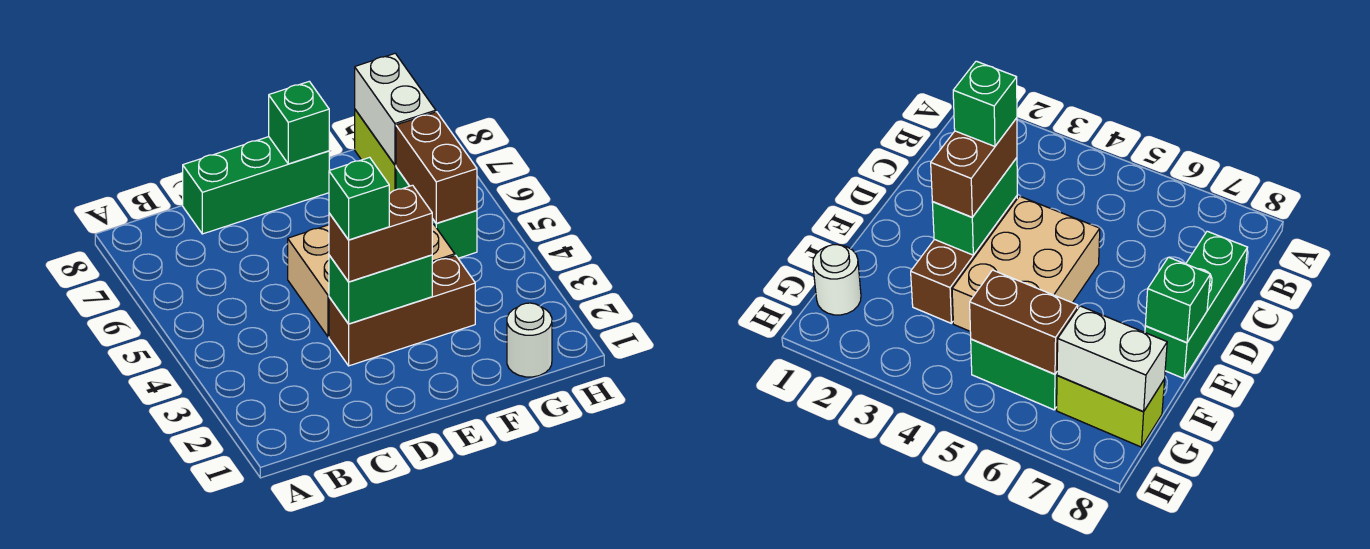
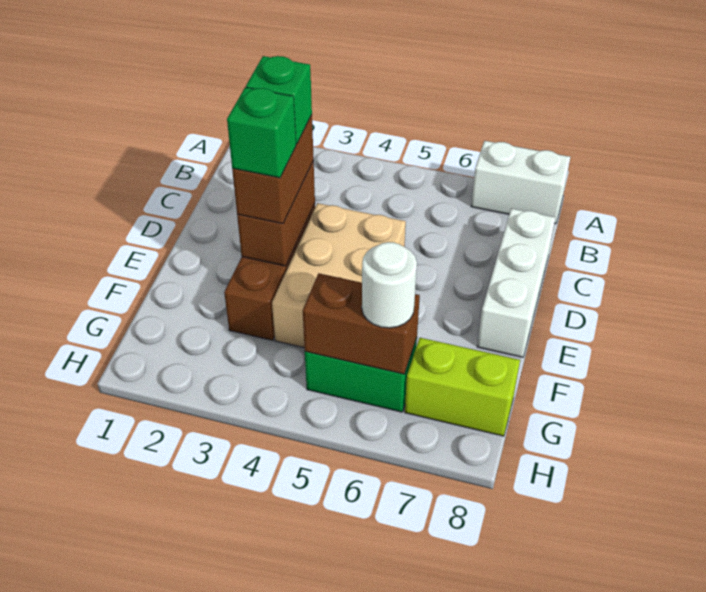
green brick C8:E8 level 1 -> white brick C8:E8 level 1
green brick D3:E3 level 2 -> brown brick D3:E3 level 2
green brick E8 level 2 -> green brick E3 level 4
white round brick G1 level 1 -> white round brick G6 level 3
white brick G7:G8 level 2 -> white brick A7:A8 level 1

